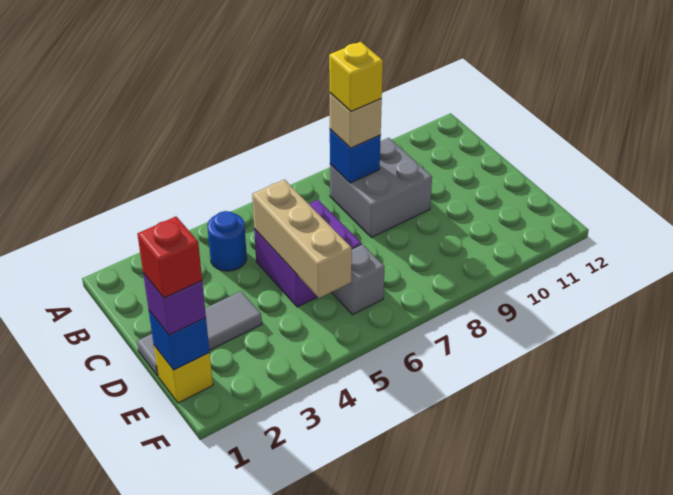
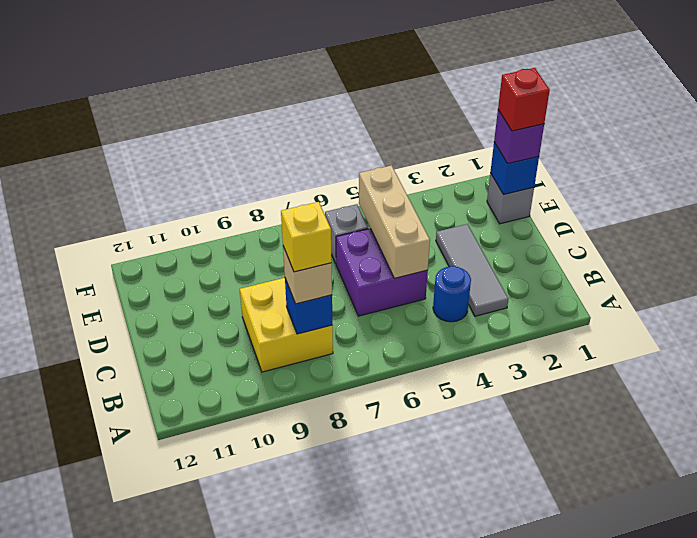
grey brick B8:C9 level 1 -> yellow brick B8:C9 level 1
grey tile D1:D3 level 1 -> grey tile B3:D3 level 1
yellow brick E1 level 1 -> grey brick E1 level 1

